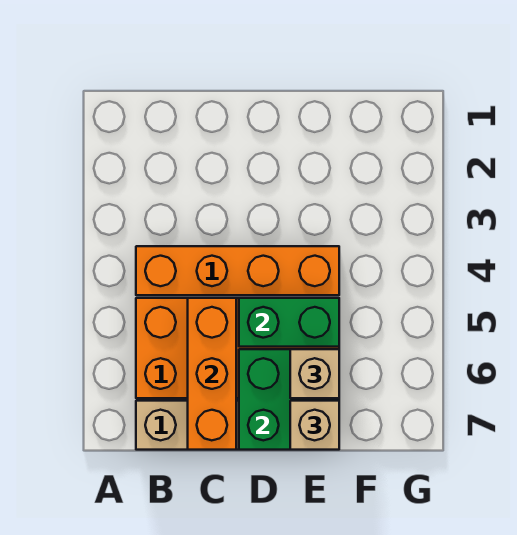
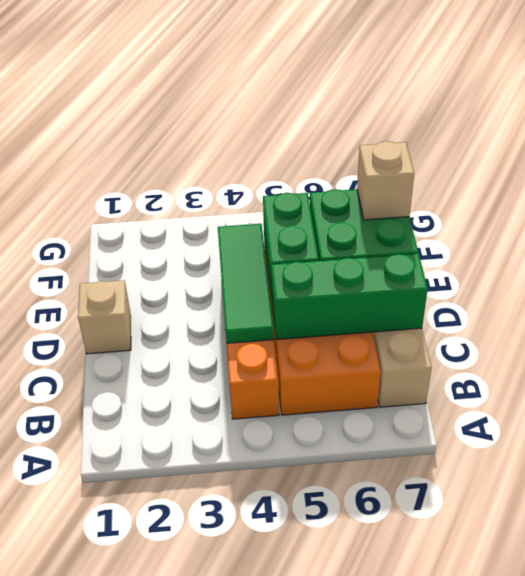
none -> green tile C4:E4 level 2
orange brick C5:C7 level 2 -> green brick C5:C7 level 2
tan brick E6 level 3 -> tan brick D1 level 1

